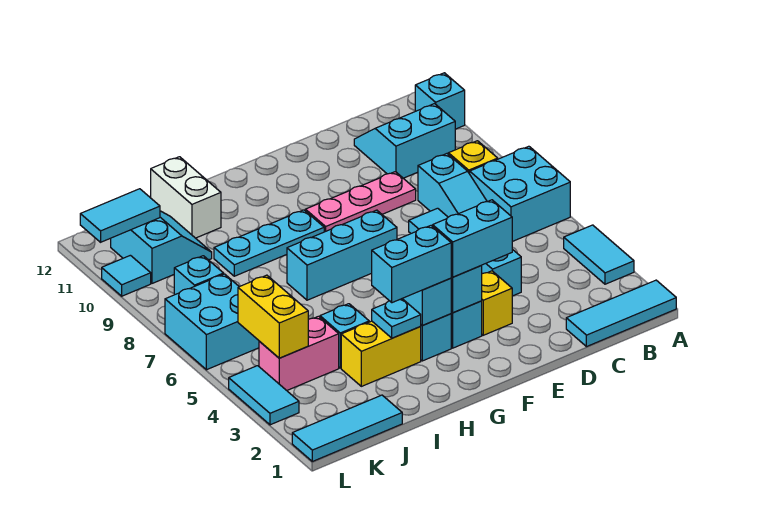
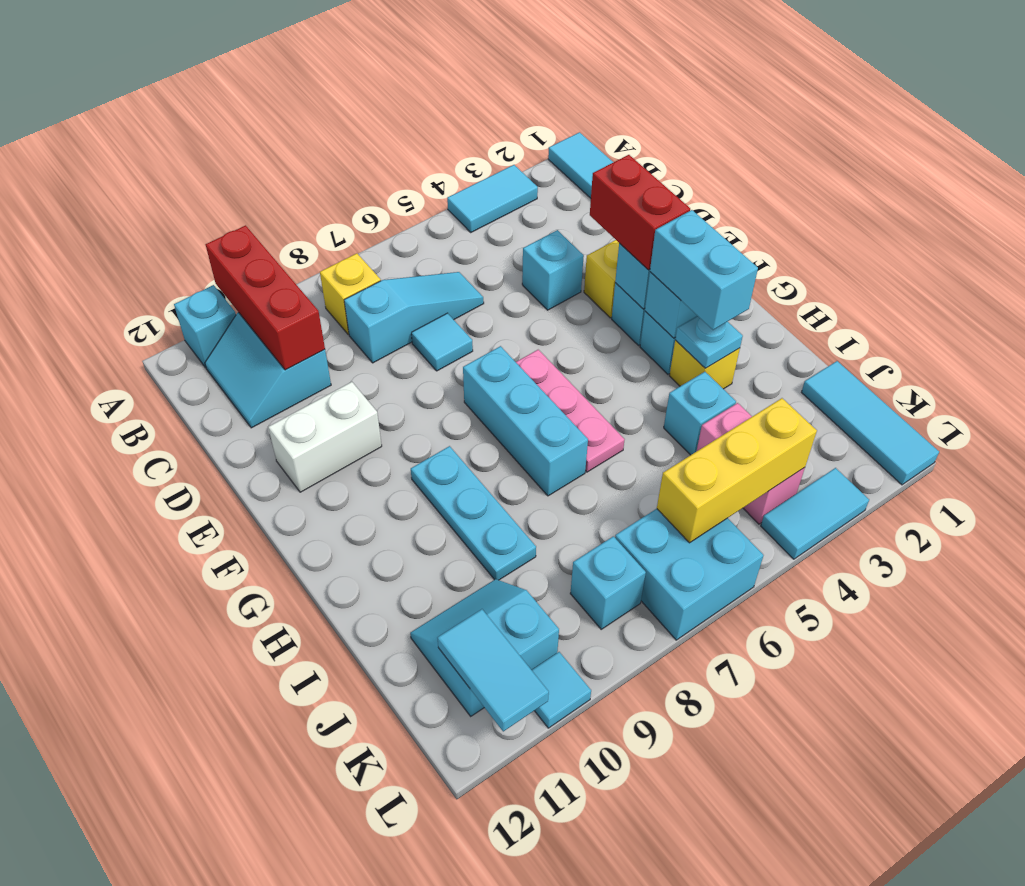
cyan brick A6:B7 level 1 -> none
none -> red brick A10:C10 level 2
pink plate D9:F9 level 1 -> pink plate F6:H6 level 1
cyan brick E3:F3 level 3 -> red brick E3:F3 level 3
yellow brick H3:I3 level 1 -> yellow brick H3 level 1
white brick I11:I12 level 1 -> white brick E10:E11 level 1
yellow brick K4:K5 level 2 -> yellow brick K4:K6 level 2

